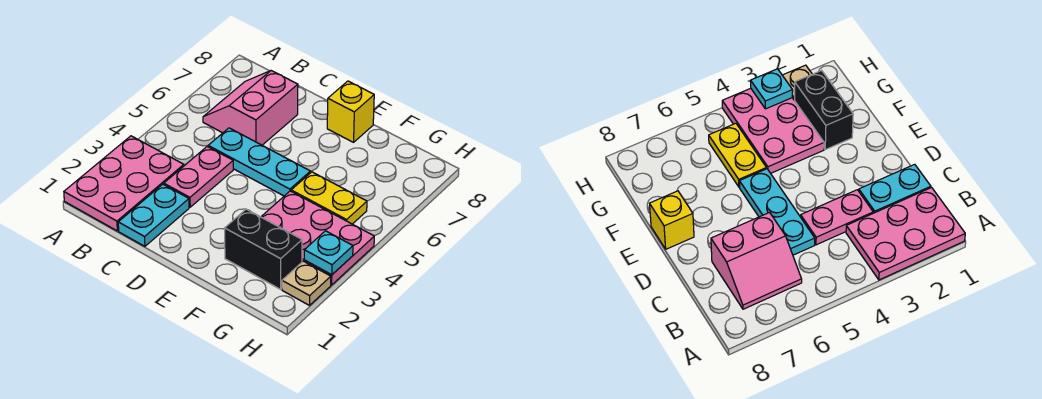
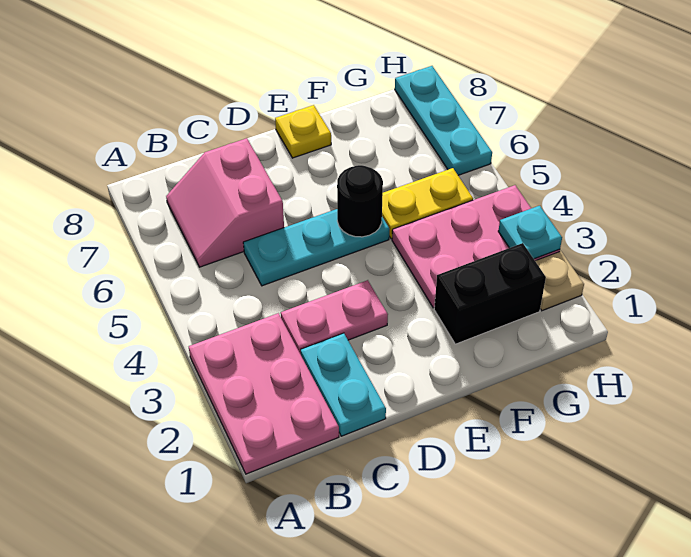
pink plate C3:C4 level 1 -> pink plate C3:D3 level 1
none -> black round brick E5 level 2
yellow brick E8 level 1 -> yellow plate E8 level 1
none -> cyan plate H6:H8 level 1

